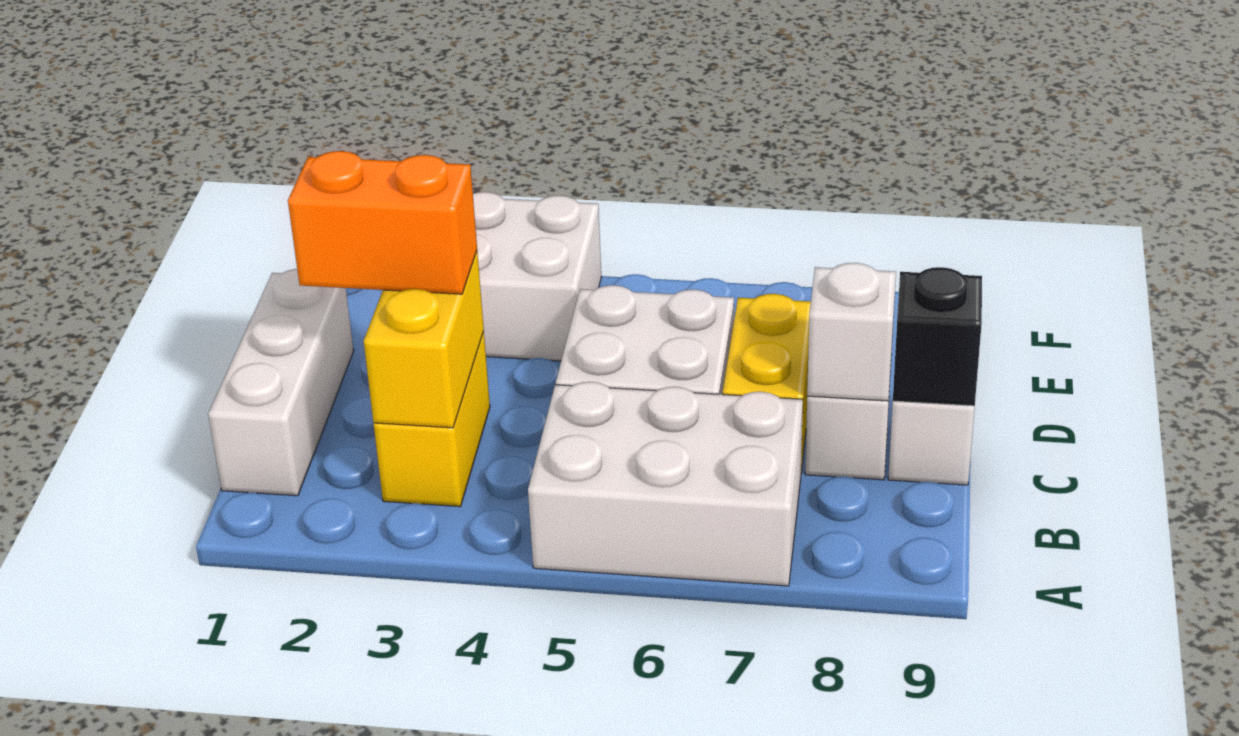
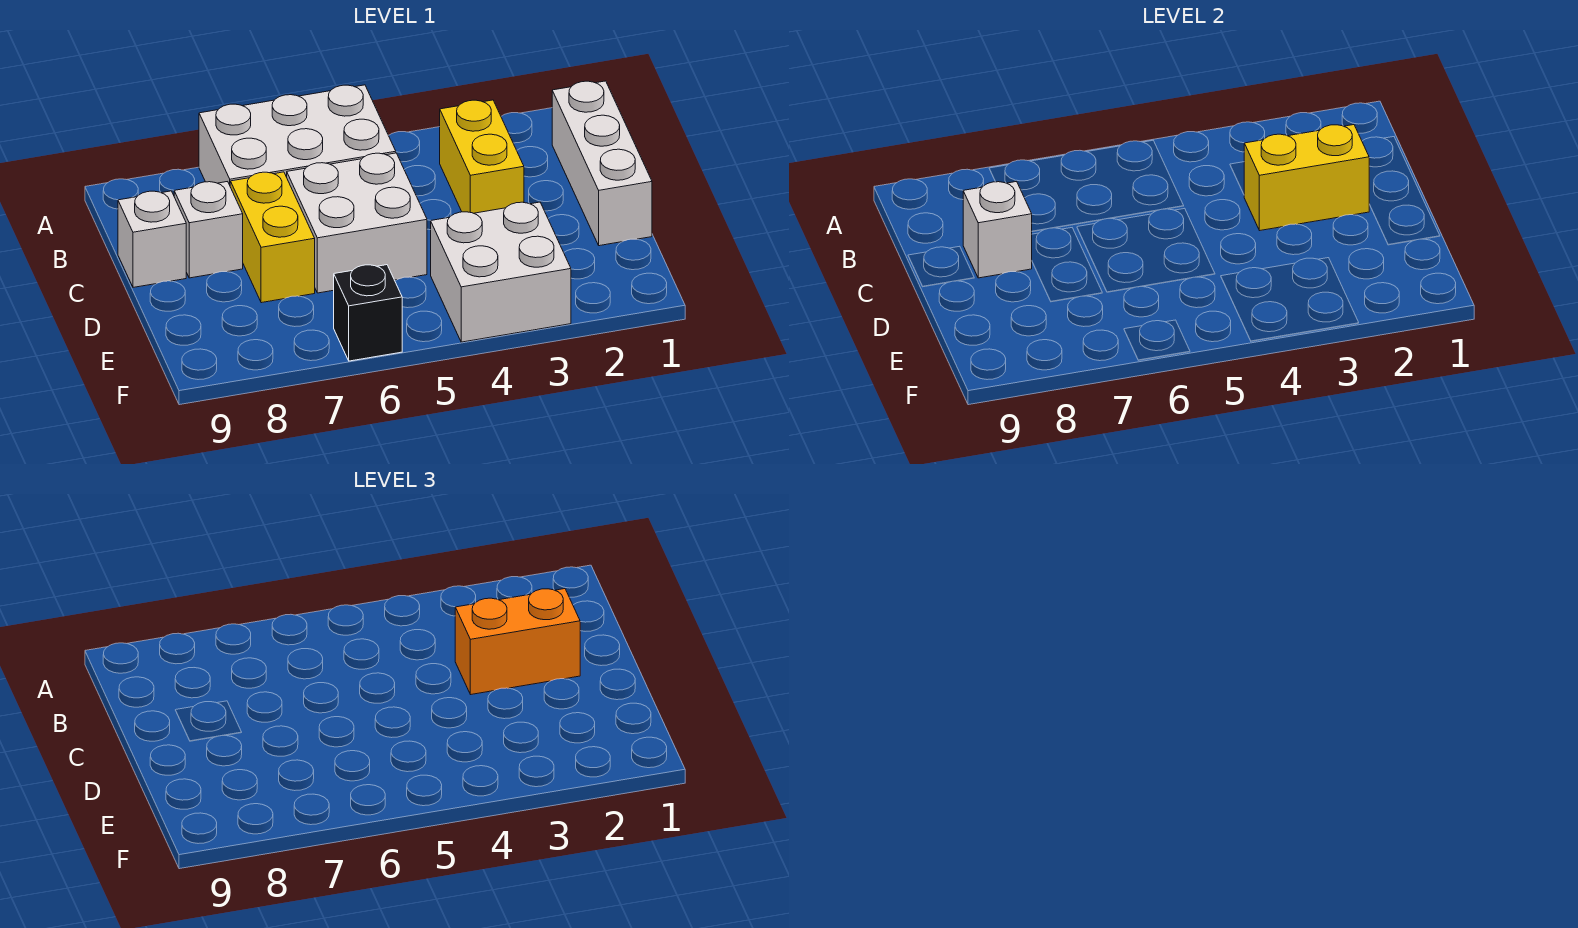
yellow brick B3:C3 level 2 -> yellow brick C2:C3 level 2
black brick C9 level 2 -> black brick F6 level 1

